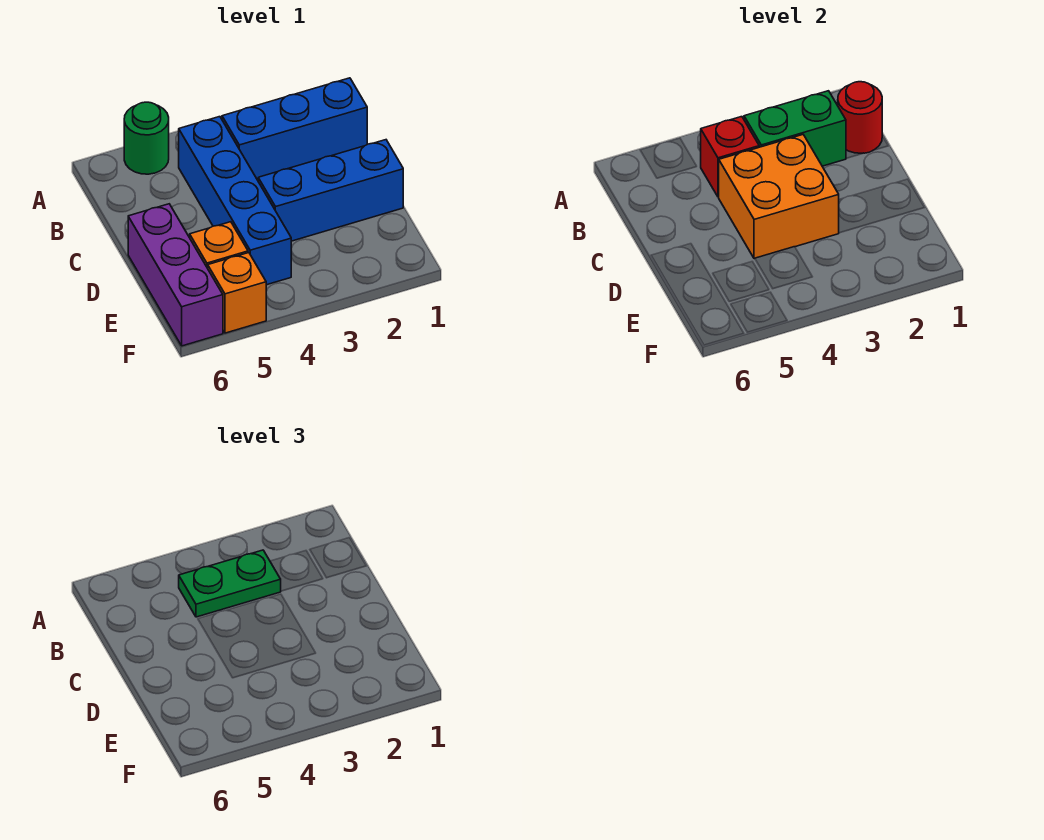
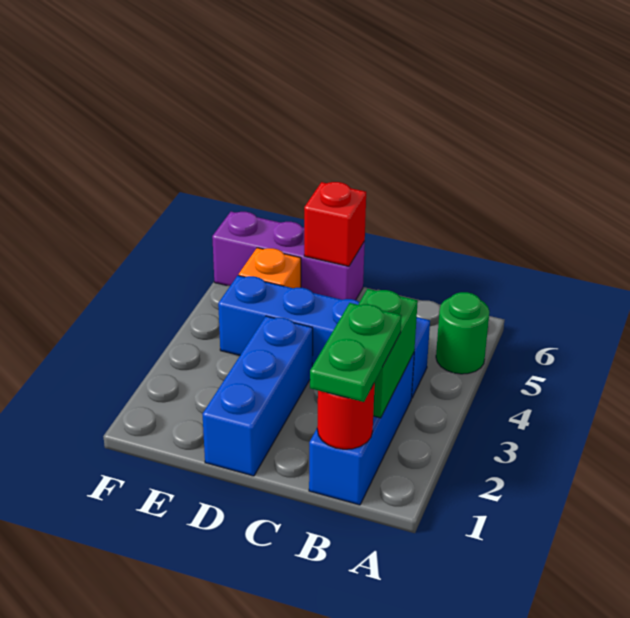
green plate B3:B4 level 3 -> green plate B1:B2 level 3
red brick B4 level 2 -> red brick D6 level 2
orange brick C3:D4 level 2 -> none
orange brick F5 level 1 -> none

